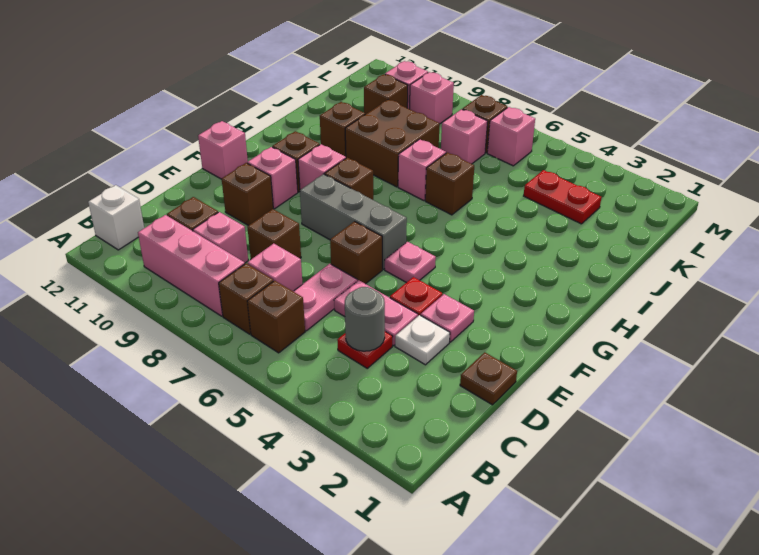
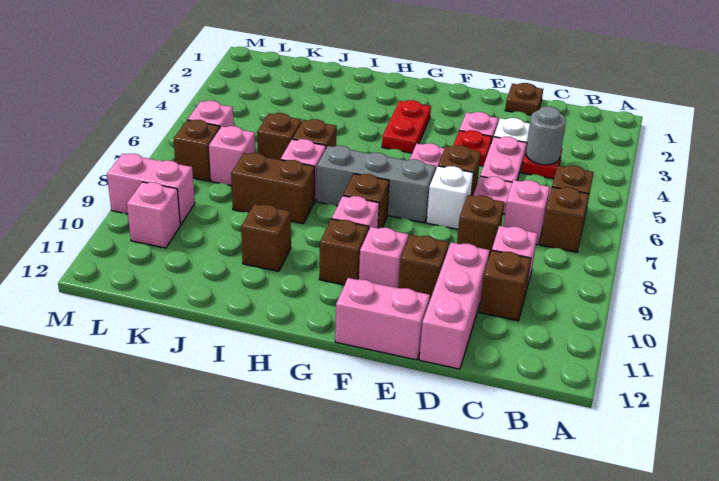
pink brick B8:B10 level 1 -> pink brick D10:D12 level 1
white brick B12 level 1 -> white brick E7 level 1
grey brick F6:F8 level 1 -> grey brick F7:H7 level 1
pink brick F12 level 1 -> pink brick E12:F12 level 1
brown brick I8:J9 level 1 -> brown brick I8:J8 level 1
red plate K3:K4 level 1 -> red plate G3:G4 level 1
brown brick K10 level 1 -> brown brick J6 level 1
pink brick L9 level 1 -> pink brick L9:M9 level 1

